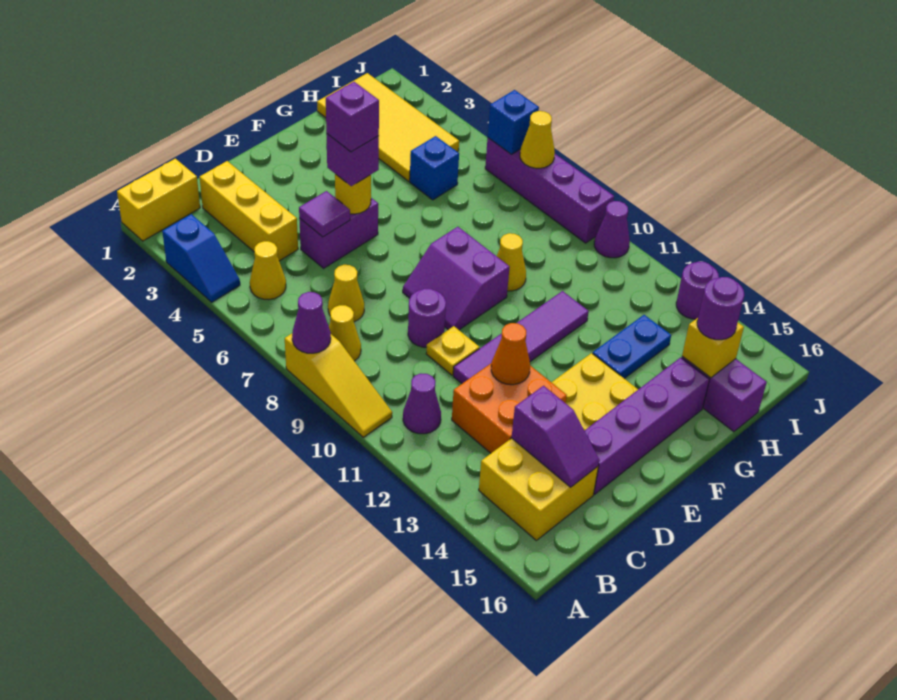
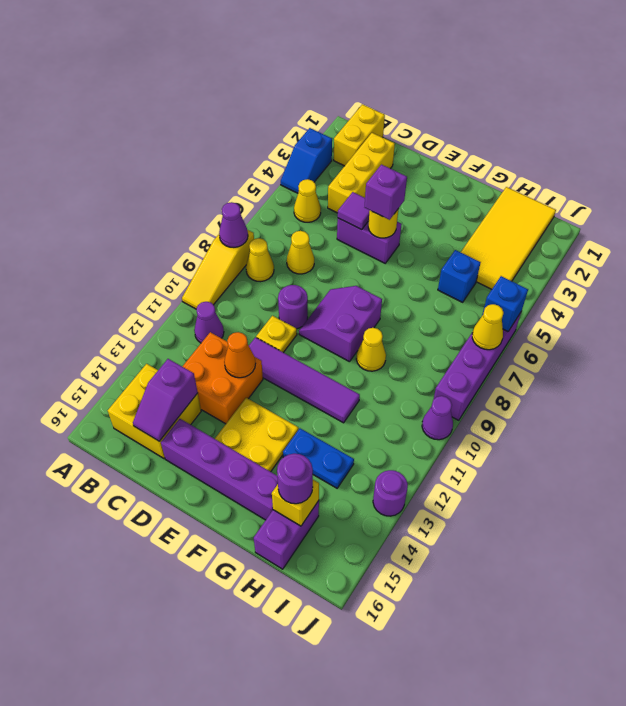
yellow brick A1:B1 level 1 -> yellow brick B1:B2 level 1
purple brick E5 level 4 -> none

